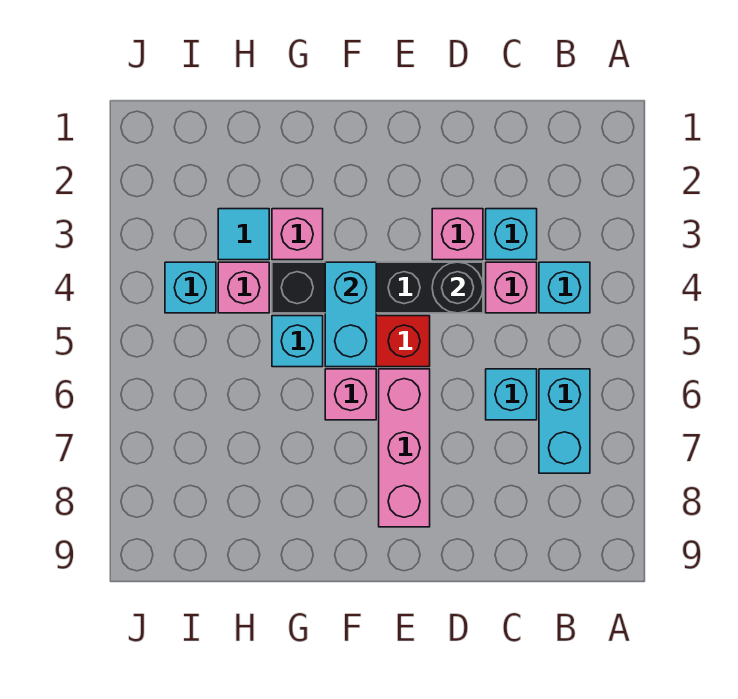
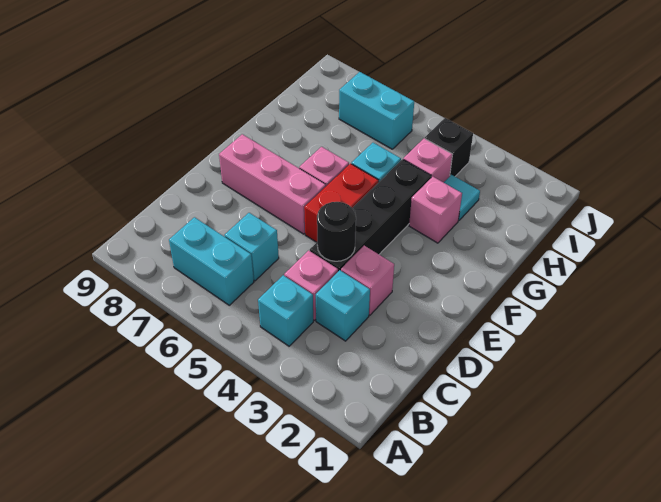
cyan brick F4:F5 level 2 -> cyan brick I6:I7 level 1
cyan brick I4 level 1 -> black brick I4 level 1

